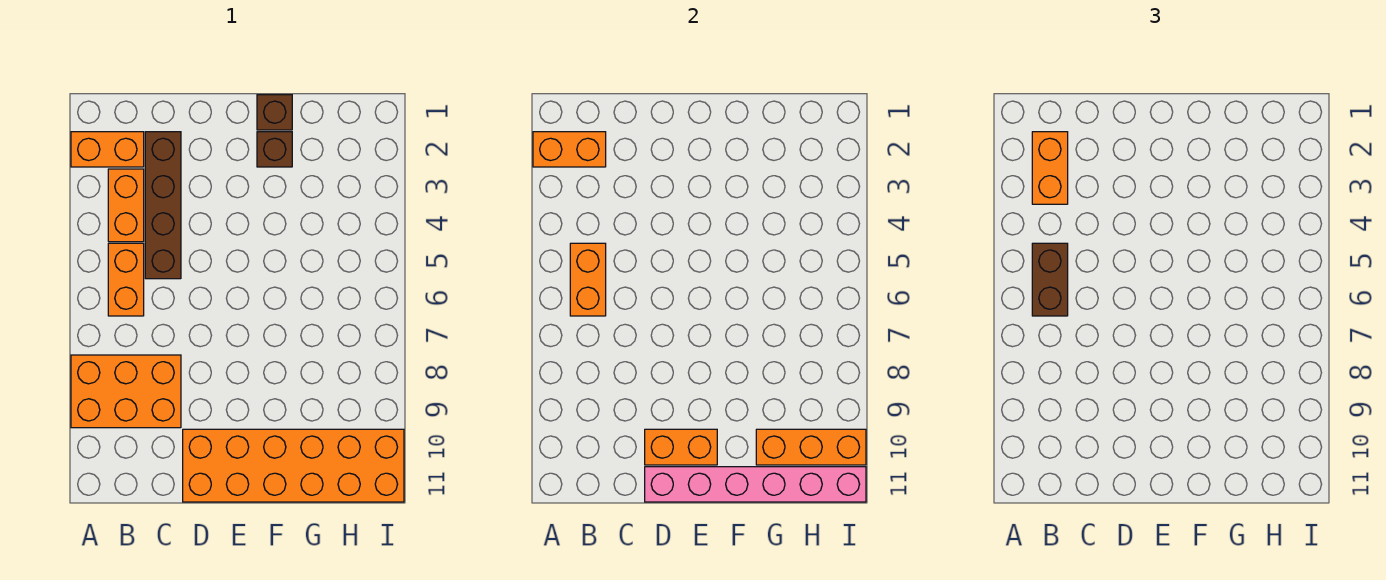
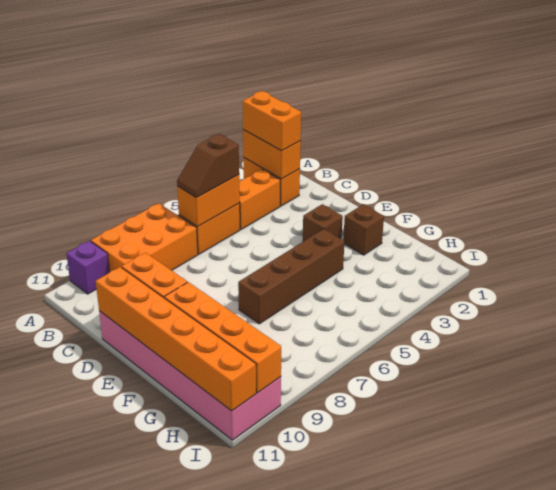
orange brick A8:C9 level 1 -> orange brick A7:B9 level 1
none -> purple brick A10 level 1
orange brick B2:B3 level 3 -> orange brick A2:B2 level 3
brown brick B5:B6 level 3 -> brown slope B5:B6 level 3 top 5
brown brick C2:C5 level 1 -> brown brick F4:F7 level 1
orange brick D10:I11 level 1 -> pink brick D10:I11 level 1
pink brick D11:I11 level 2 -> orange brick D11:I11 level 2
brown brick F1 level 1 -> brown brick E3 level 1
orange brick G10:I10 level 2 -> orange brick F10:I10 level 2

